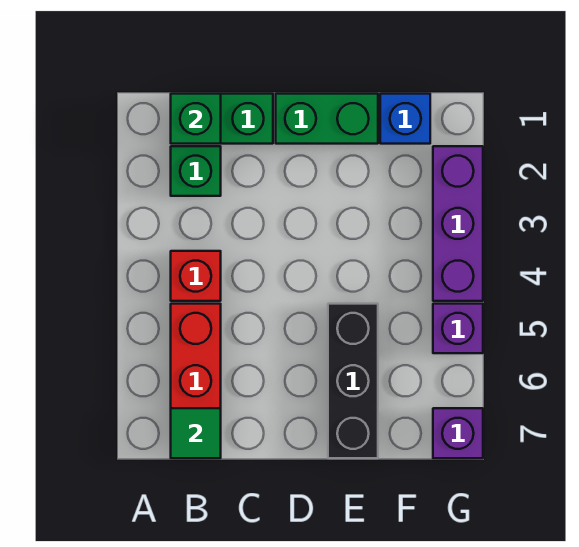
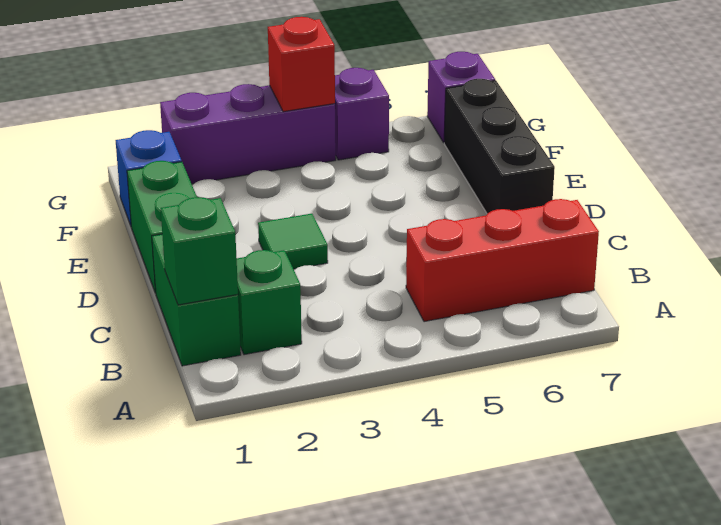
red brick B4 level 1 -> red brick G4 level 2
green tile B7 level 2 -> green tile D3 level 1
black brick E5:E7 level 1 -> black brick D7:F7 level 1

